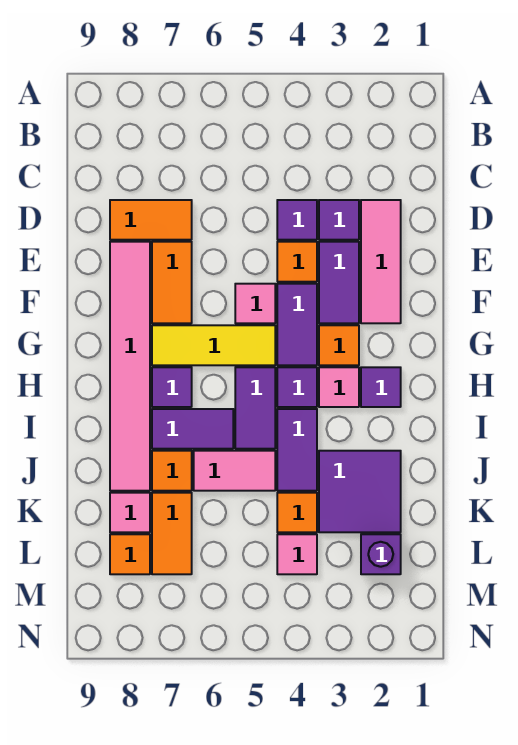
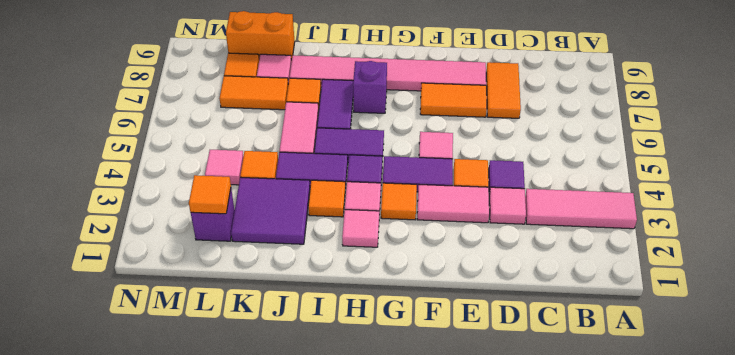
pink tile D2:F2 level 1 -> pink tile A3:C3 level 1
purple tile D3 level 1 -> pink tile D3 level 1
purple tile E3:F3 level 1 -> pink tile E3:F3 level 1
yellow tile G5:G7 level 1 -> none
purple tile H2 level 1 -> pink tile H2 level 1
purple tile H7 level 1 -> purple brick H7 level 1
none -> orange tile I3 level 1
none -> orange brick K9:L9 level 1
none -> orange tile L2 level 2

